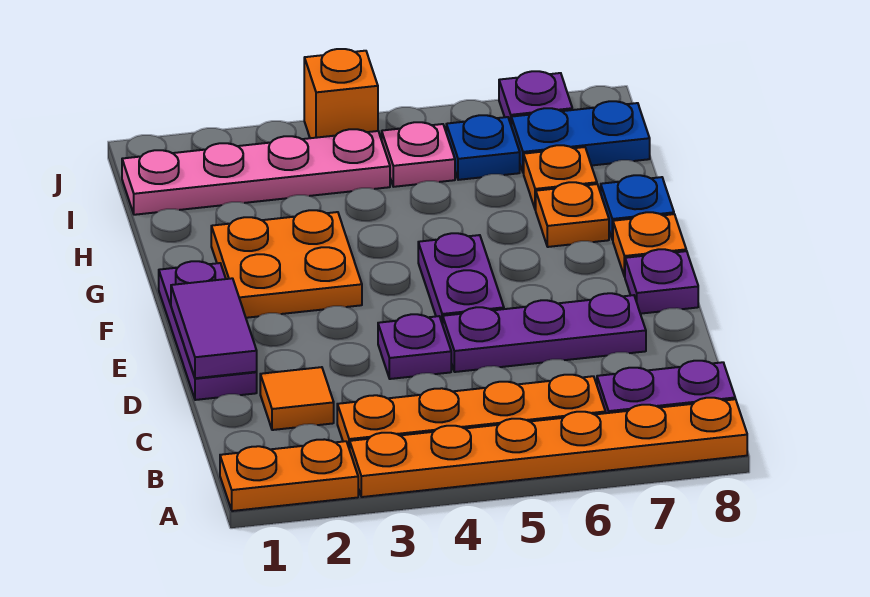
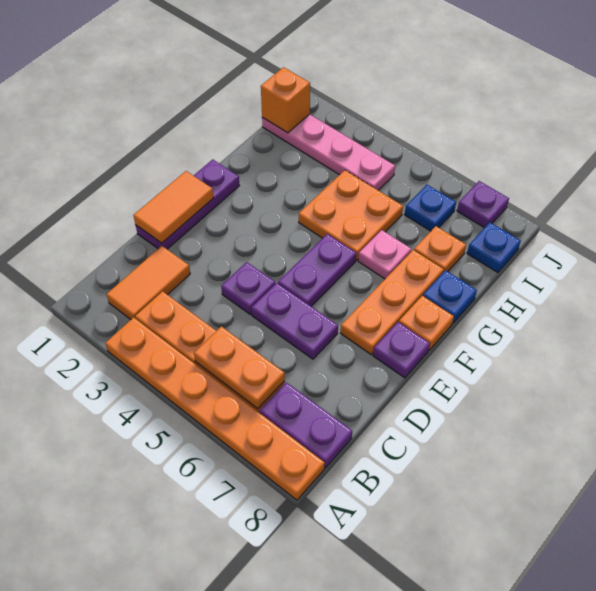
orange plate A1:A2 level 1 -> orange plate B5:B6 level 2
orange tile C2 level 1 -> orange tile B2:C2 level 1
purple tile D1:E1 level 2 -> orange tile D1:E1 level 2
purple plate D5:D7 level 1 -> purple plate D5:D6 level 1
orange plate F2:G3 level 1 -> orange plate G4:H5 level 1
orange plate G7 level 1 -> orange plate E7:G7 level 1
pink plate I5 level 1 -> pink plate G6 level 1
blue plate I7:I8 level 1 -> blue plate I8 level 1
orange brick J4 level 1 -> orange brick I1 level 2

